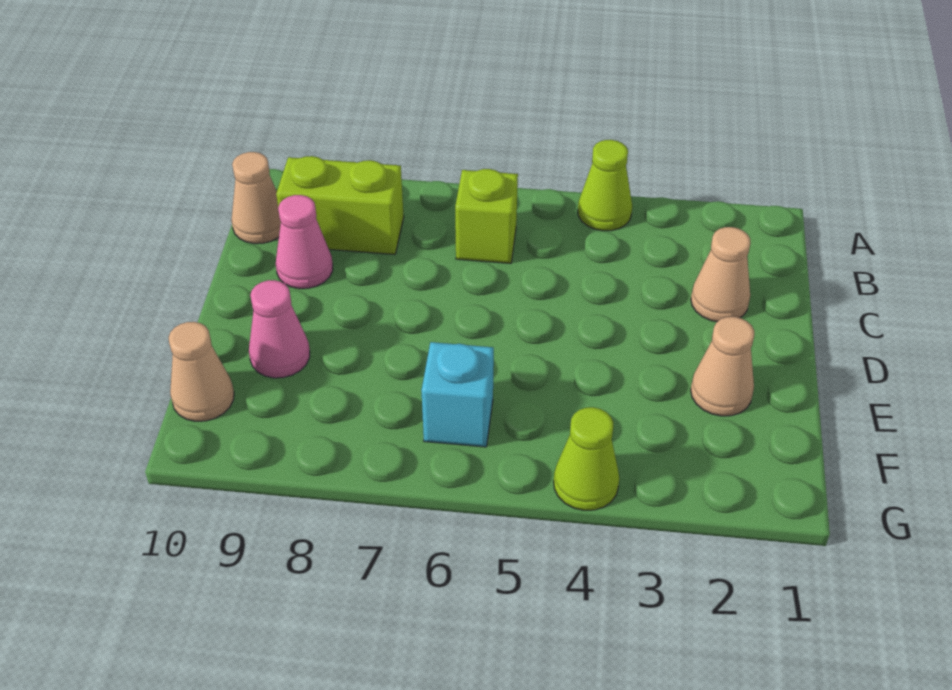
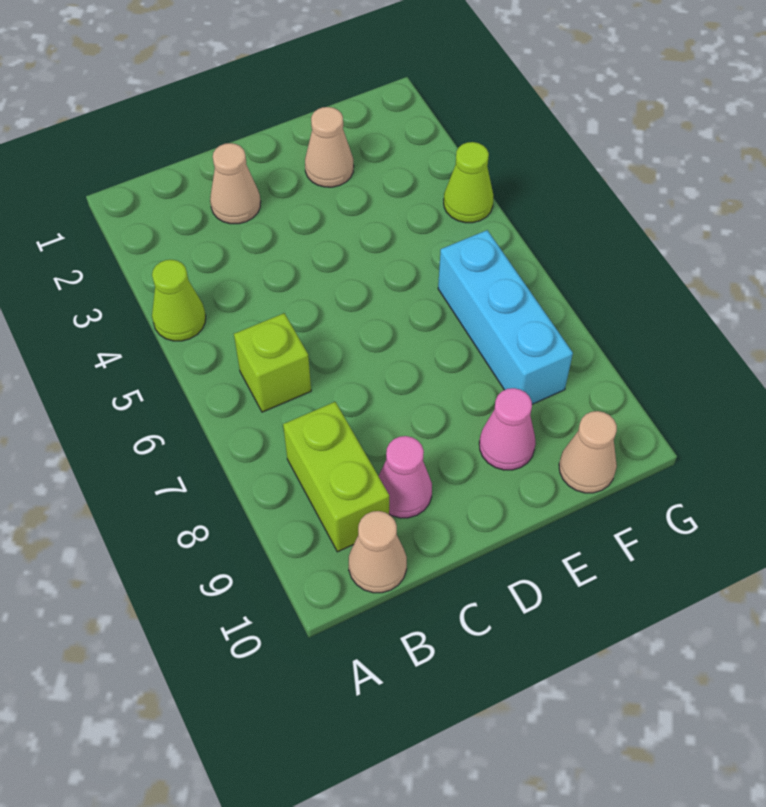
cyan brick F6 level 1 -> cyan brick F6:F8 level 1

